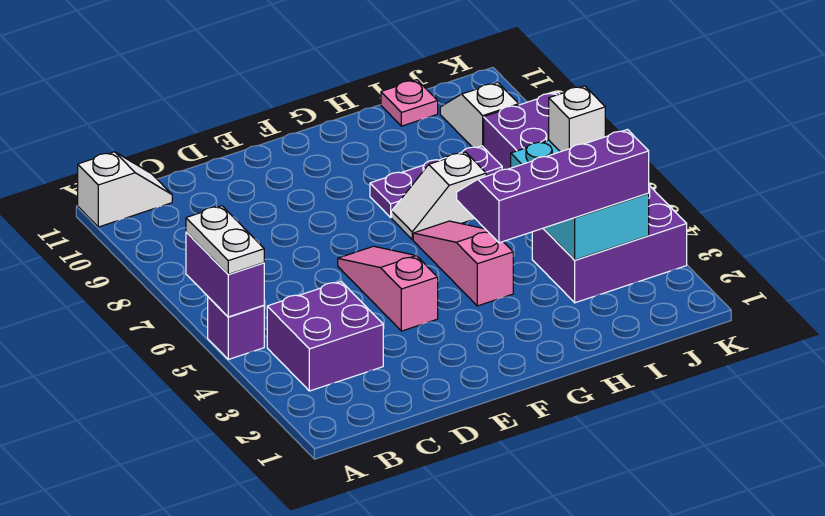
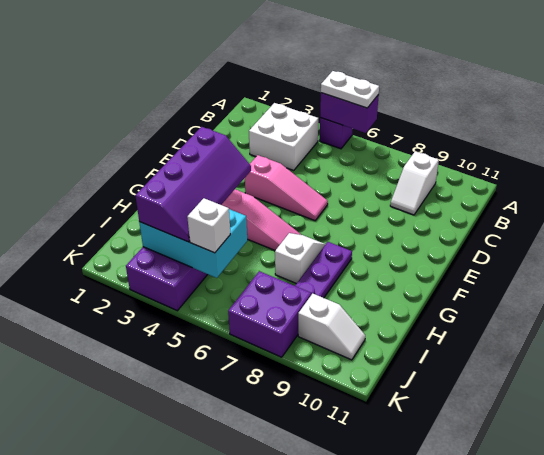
white slope A11:B11 level 1 top A -> white slope B9:C9 level 1 top B
purple brick B3:C4 level 1 -> white brick B3:C4 level 1
pink plate I11 level 1 -> none

